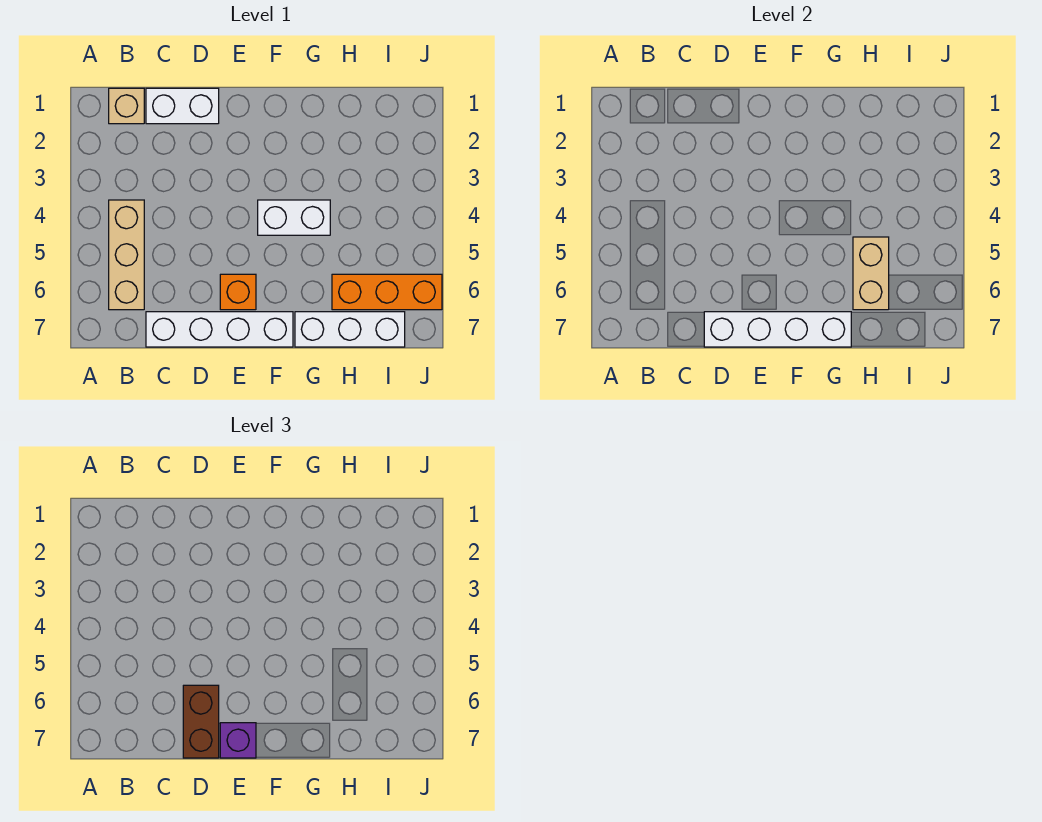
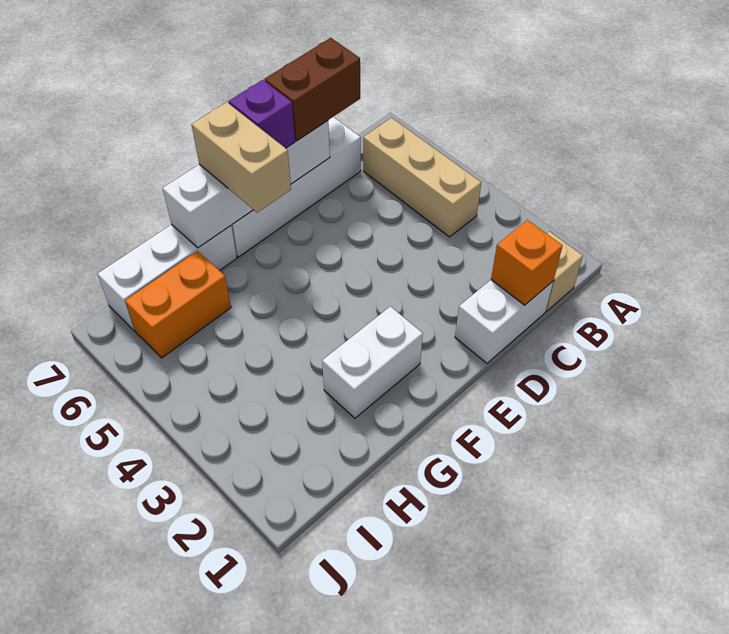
brown brick D6:D7 level 3 -> brown brick C7:D7 level 3
orange brick E6 level 1 -> orange brick C1 level 2
white brick F4:G4 level 1 -> white brick F2:G2 level 1
tan brick H5:H6 level 2 -> tan brick F6:F7 level 3
orange brick H6:J6 level 1 -> orange brick H6:I6 level 1

